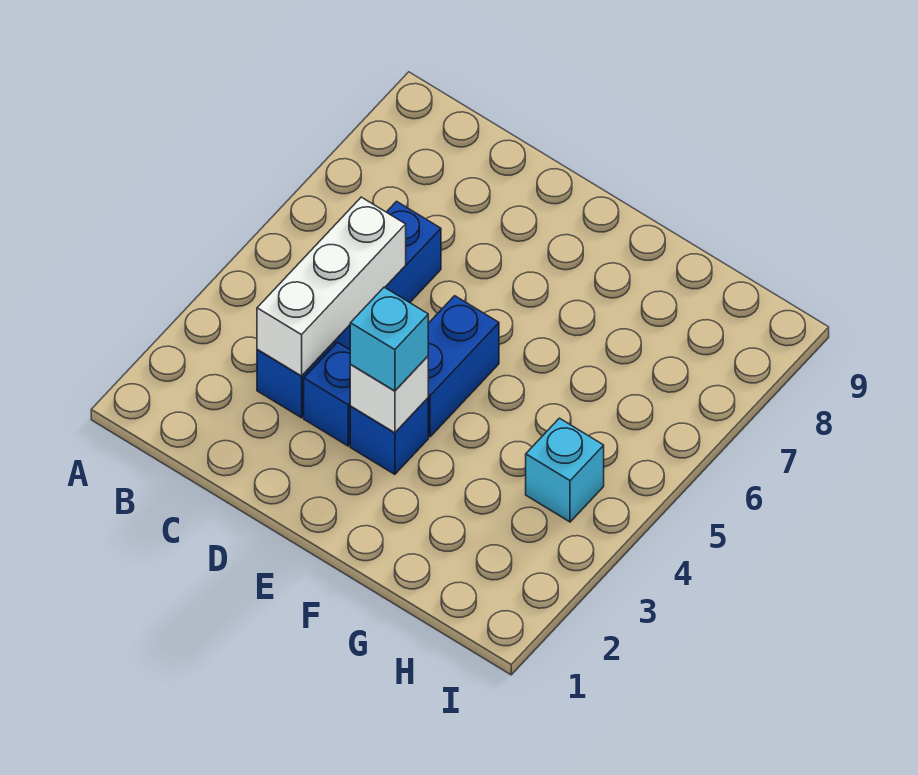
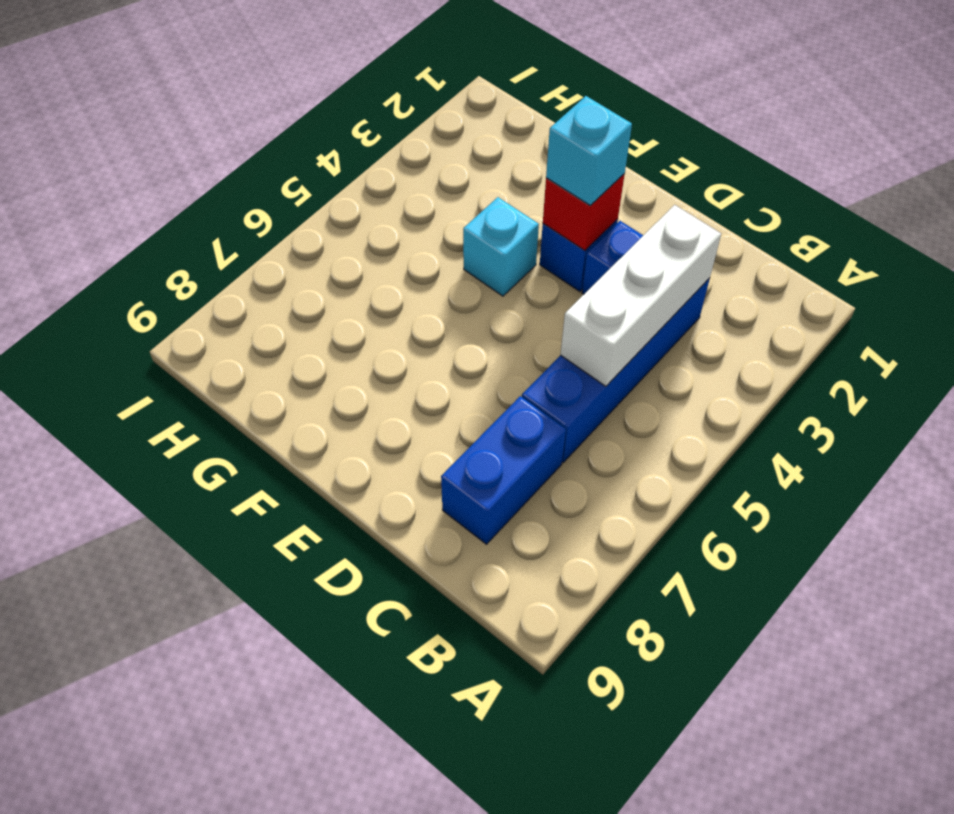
white brick E3 level 2 -> red brick E3 level 2
blue brick E4:E5 level 1 -> blue brick C7:C8 level 1
cyan brick H4 level 1 -> cyan brick F4 level 1

